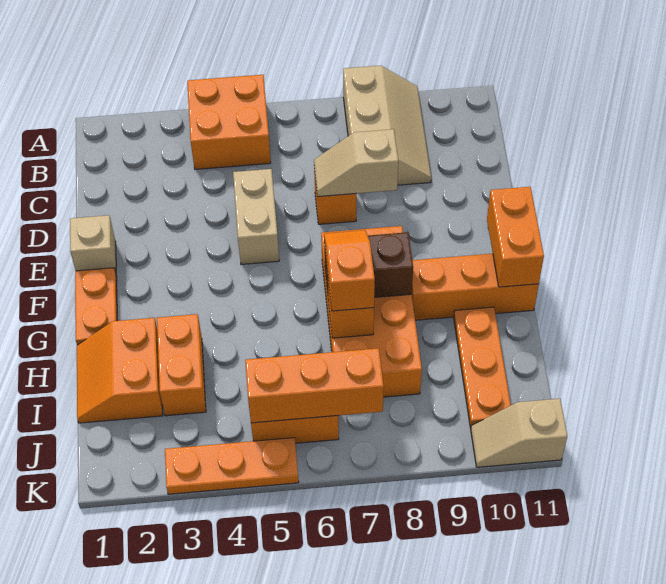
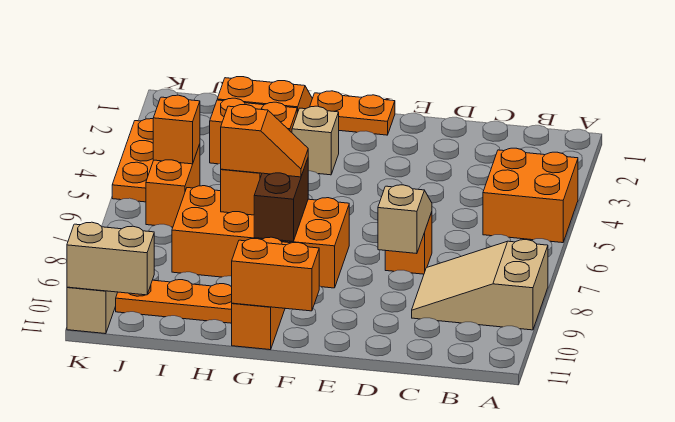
tan slope A8:C9 level 1 top 8 -> tan slope A8:C9 level 1 top A
tan brick D5:E5 level 1 -> tan brick J11:K11 level 2
tan brick E1 level 1 -> tan brick G3 level 1
orange brick J5:J7 level 2 -> orange brick J5 level 2

